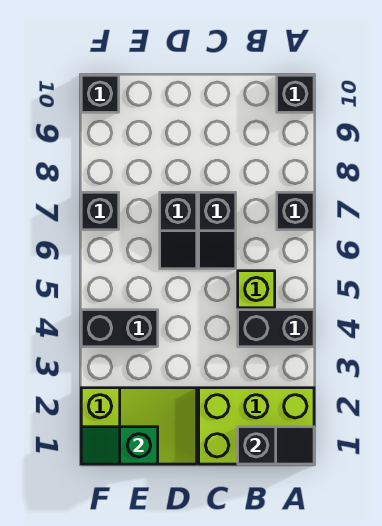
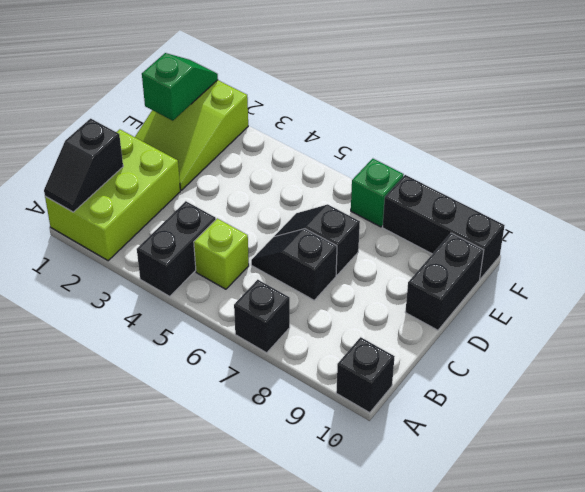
black brick E4:F4 level 1 -> black brick D10:E10 level 1
black brick F7 level 1 -> green brick F7 level 1
black brick F10 level 1 -> black brick F8:F10 level 1

